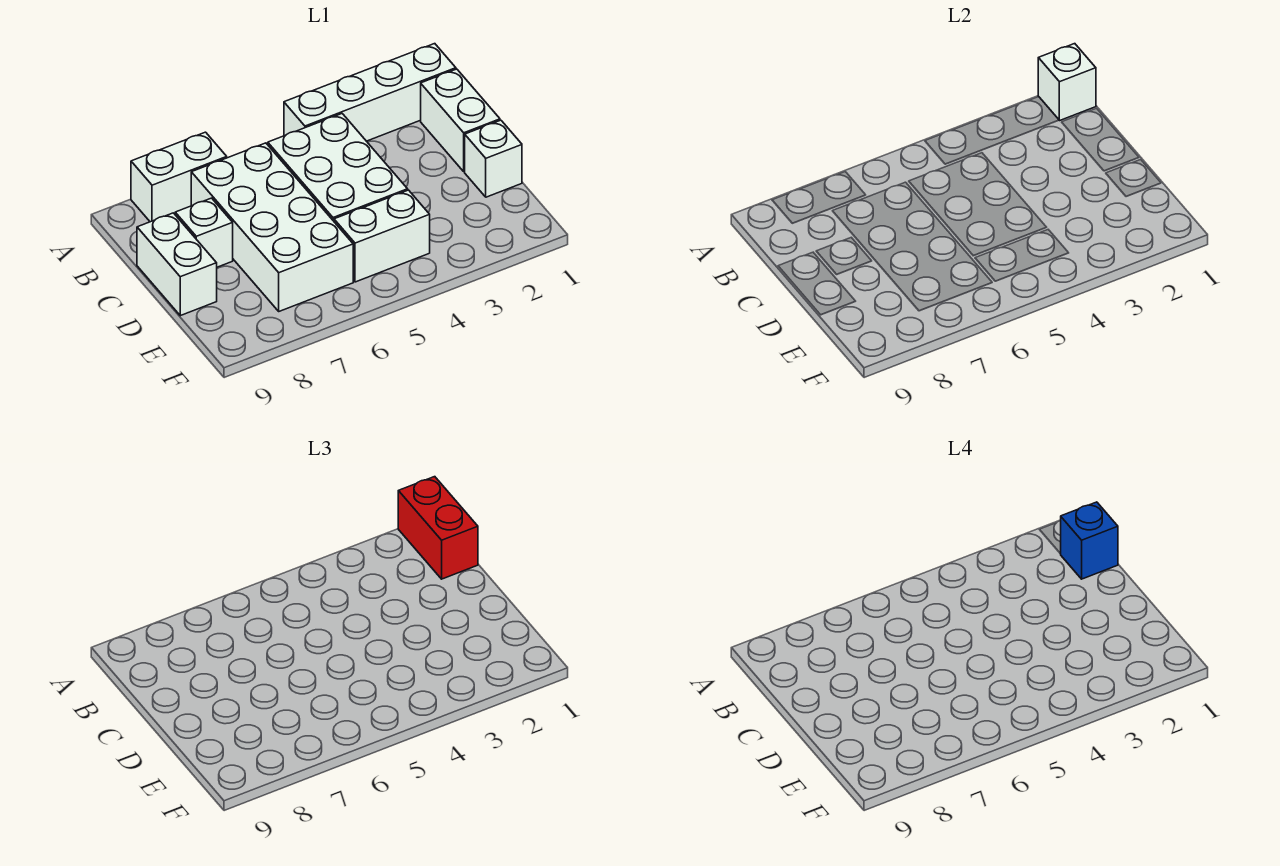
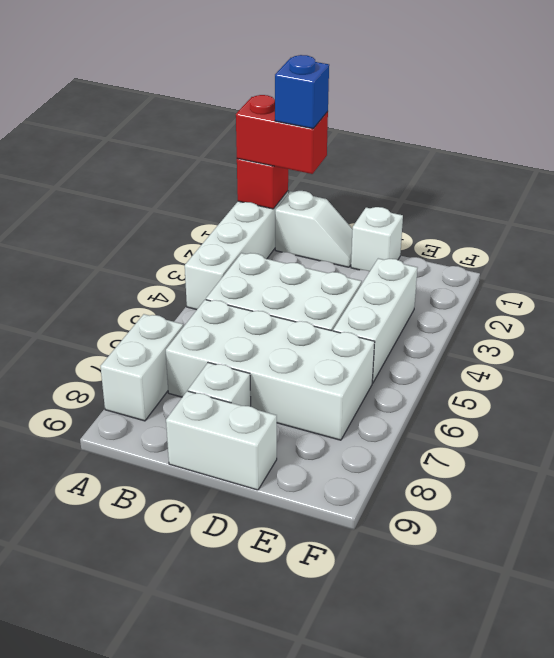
white brick A1 level 2 -> red brick A1 level 2
white brick B1:C1 level 1 -> white slope B1:C1 level 1 top B
white brick E4:E5 level 1 -> white brick E3:E5 level 1

